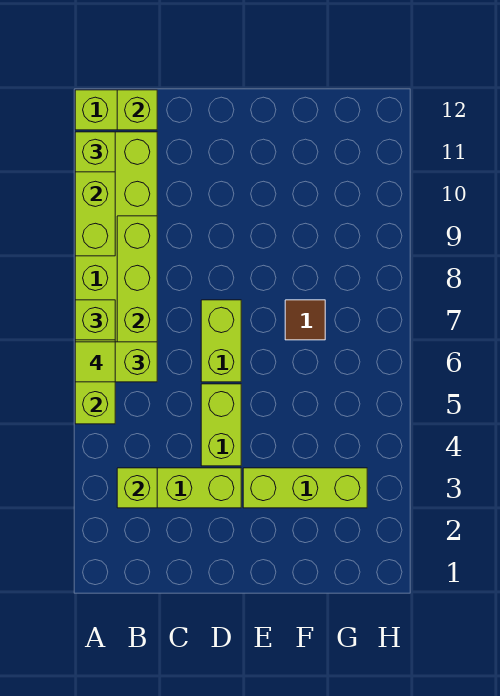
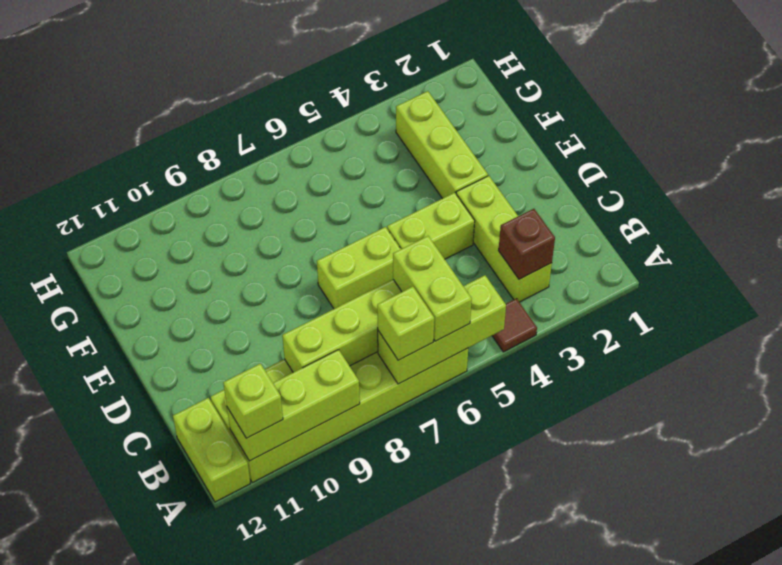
lime tile A6 level 4 -> none
lime brick B3 level 2 -> brown brick B3 level 2
lime brick B12 level 2 -> none
brown tile F7 level 1 -> brown tile A4 level 1

